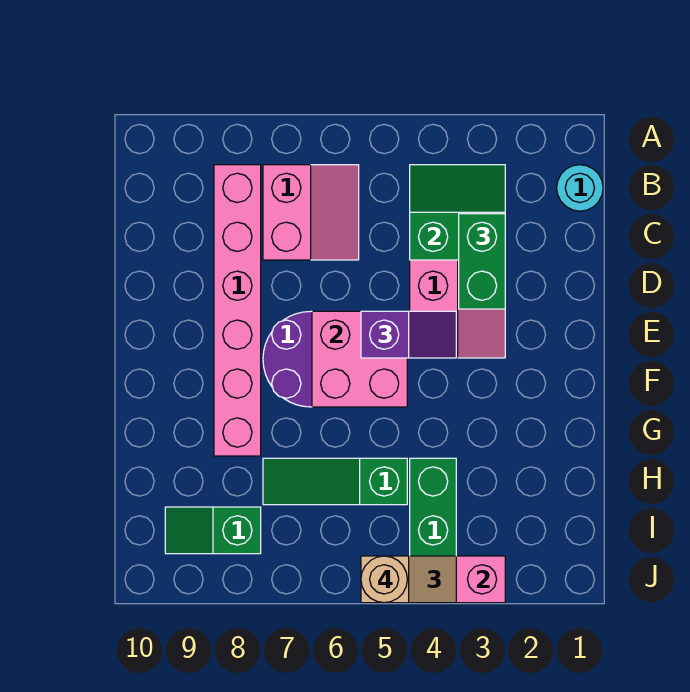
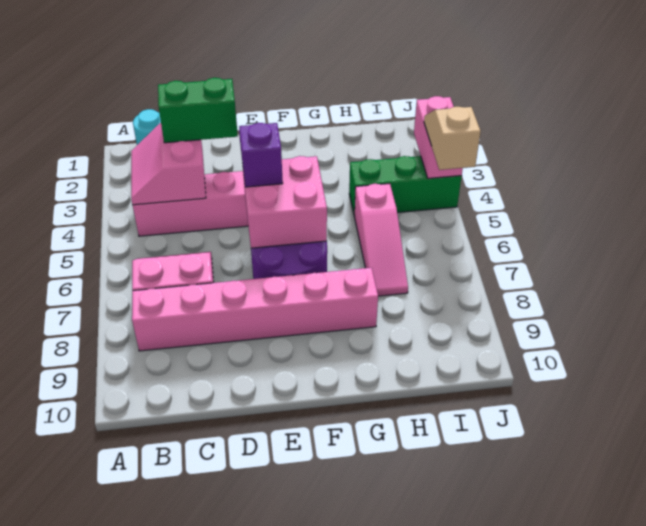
green slope B3:C4 level 2 top C -> pink slope B3:C4 level 2 top C
green slope H5:H7 level 1 top 5 -> pink slope H5:H7 level 1 top 5
green slope I8:I9 level 1 top 8 -> none
tan round brick J5 level 4 -> none

